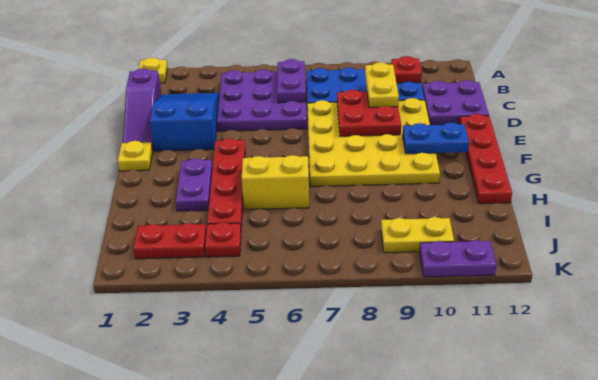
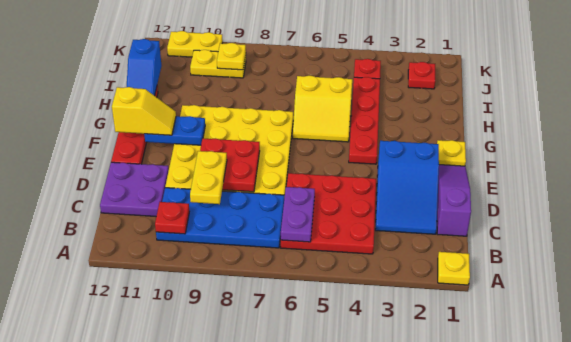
purple plate B4:D6 level 1 -> red plate B4:D6 level 1
none -> yellow slope F11:F12 level 3 top 12
purple plate G3:H3 level 1 -> none
none -> blue slope H12:I12 level 2 top I
red plate J2:J3 level 1 -> red plate J2 level 1
none -> yellow plate J9 level 2
purple plate K10:K11 level 1 -> yellow plate K10:K11 level 1

